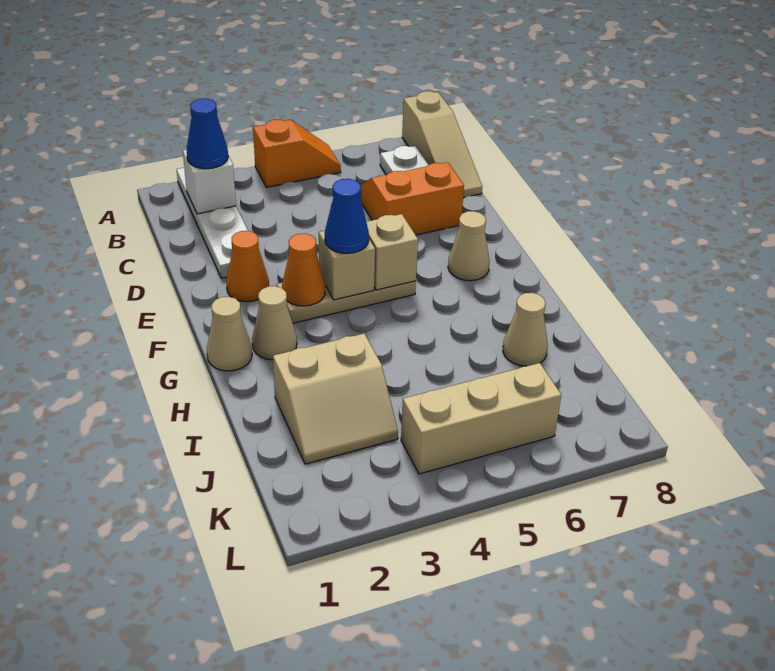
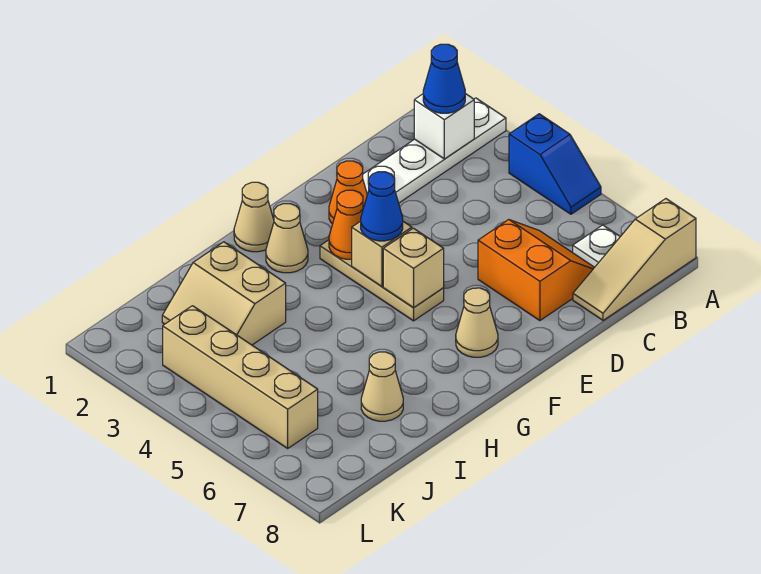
orange slope A4:A5 level 1 top 4 -> blue slope A4:A5 level 1 top 4
tan brick K4:K6 level 1 -> tan brick K3:K6 level 1

